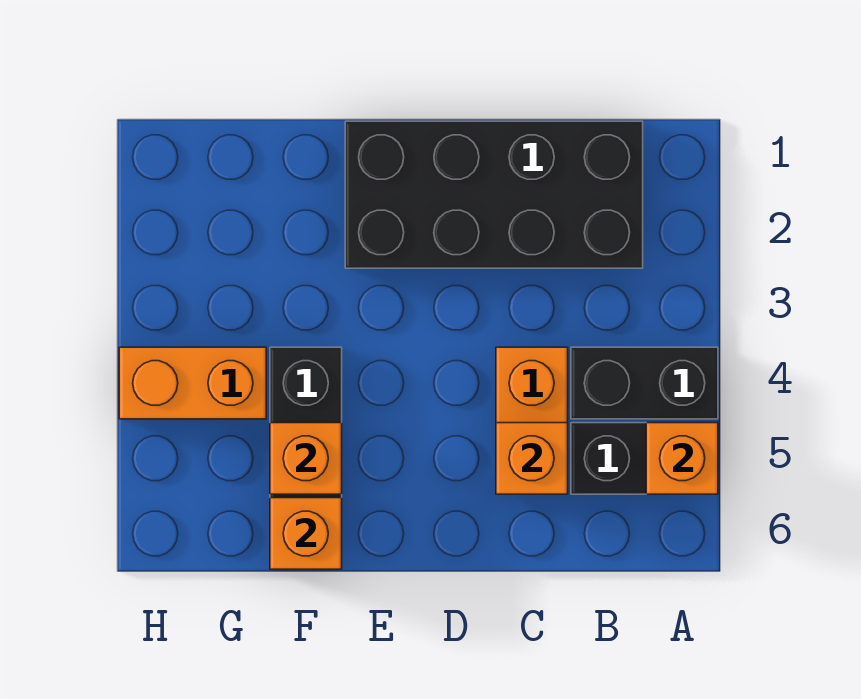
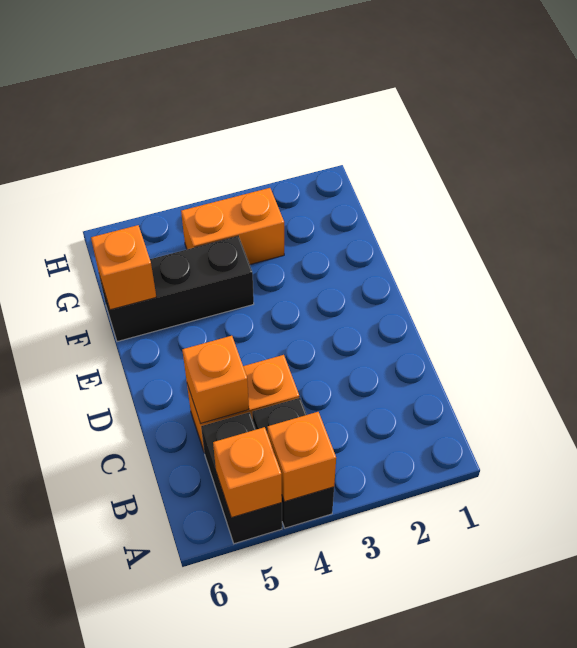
black brick B1:E2 level 1 -> none
orange brick F5 level 2 -> orange brick A4 level 2
orange brick G4:H4 level 1 -> orange brick G3:G4 level 1

